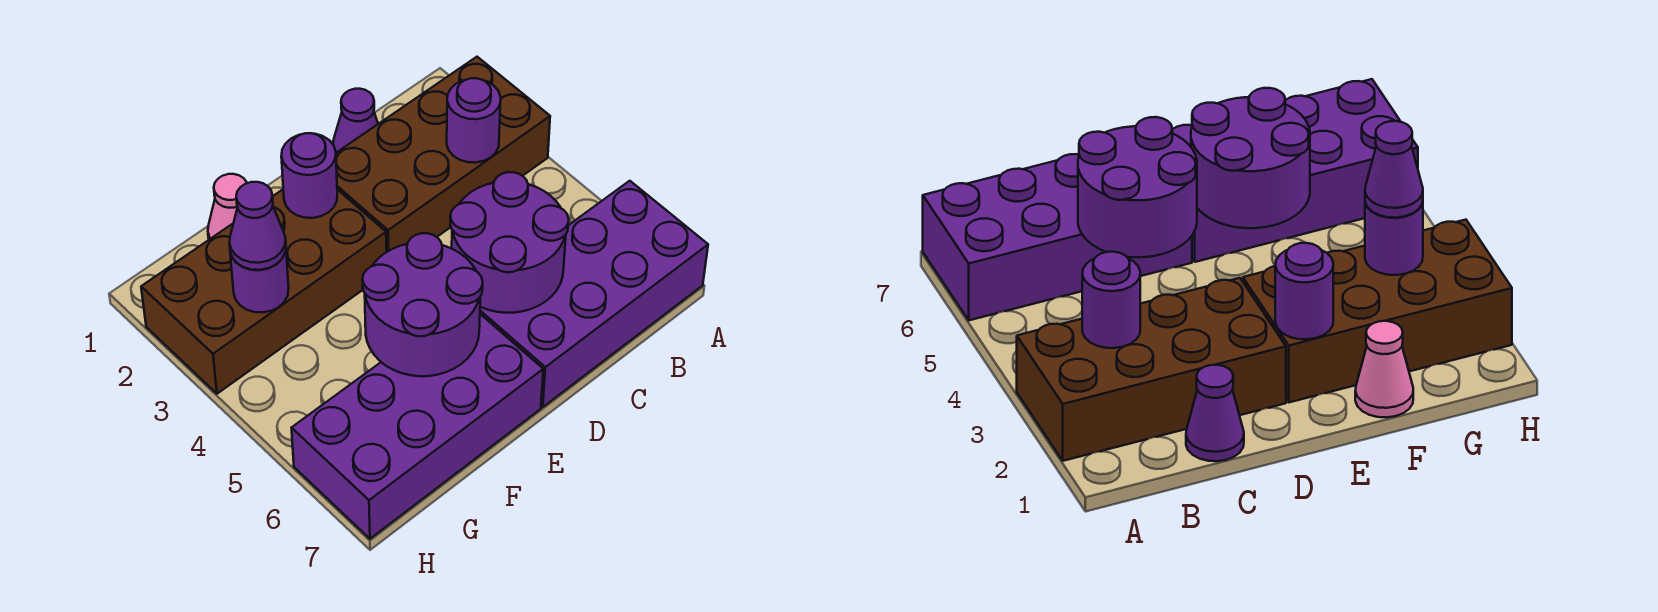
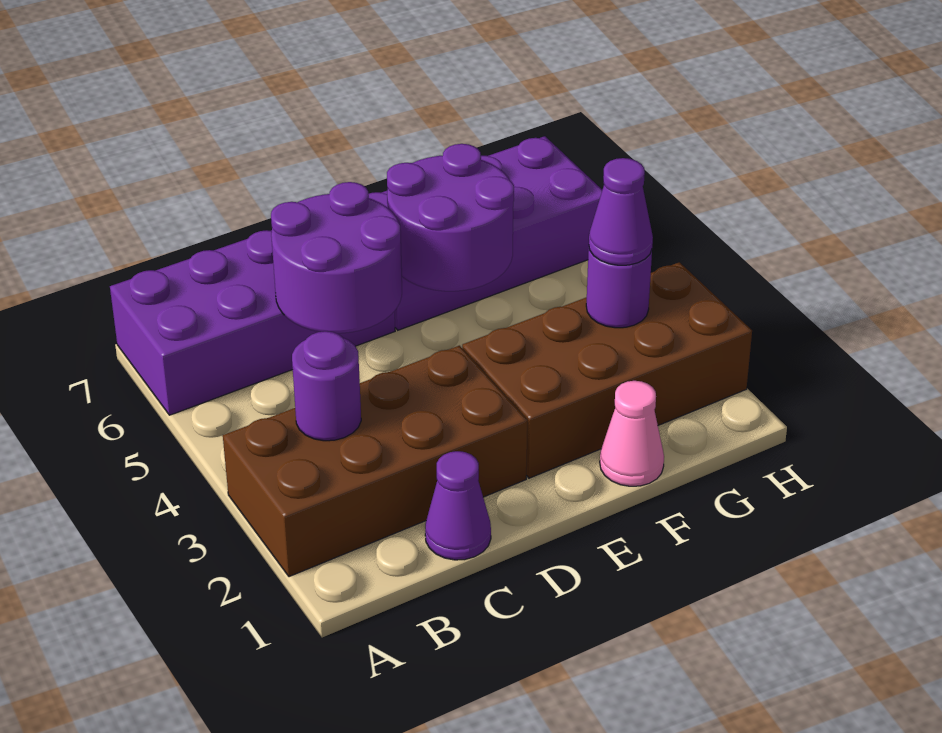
purple round brick E2 level 2 -> none

